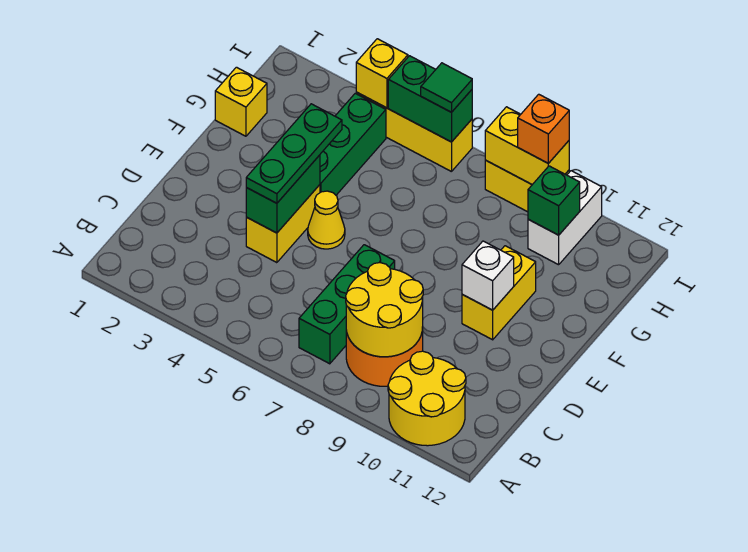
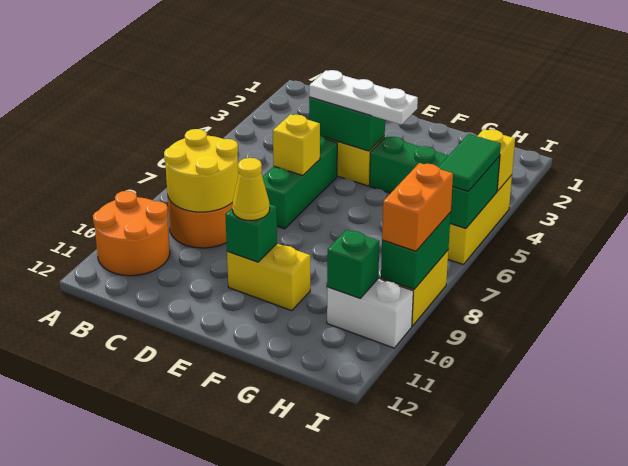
yellow round brick A10:B11 level 1 -> orange round brick A10:B11 level 1
green brick B7:D7 level 1 -> green brick D5:D7 level 1
green plate D4:F4 level 3 -> white plate D4:F4 level 3
yellow cone E5 level 1 -> yellow cone E10 level 3
white brick E10 level 2 -> green brick E10 level 2
yellow brick G1 level 1 -> yellow brick D6 level 2
green tile I6 level 3 -> green tile I5:I6 level 3
yellow brick I8:I9 level 2 -> green brick I8:I9 level 2
orange brick I9 level 3 -> orange brick I8:I9 level 3

